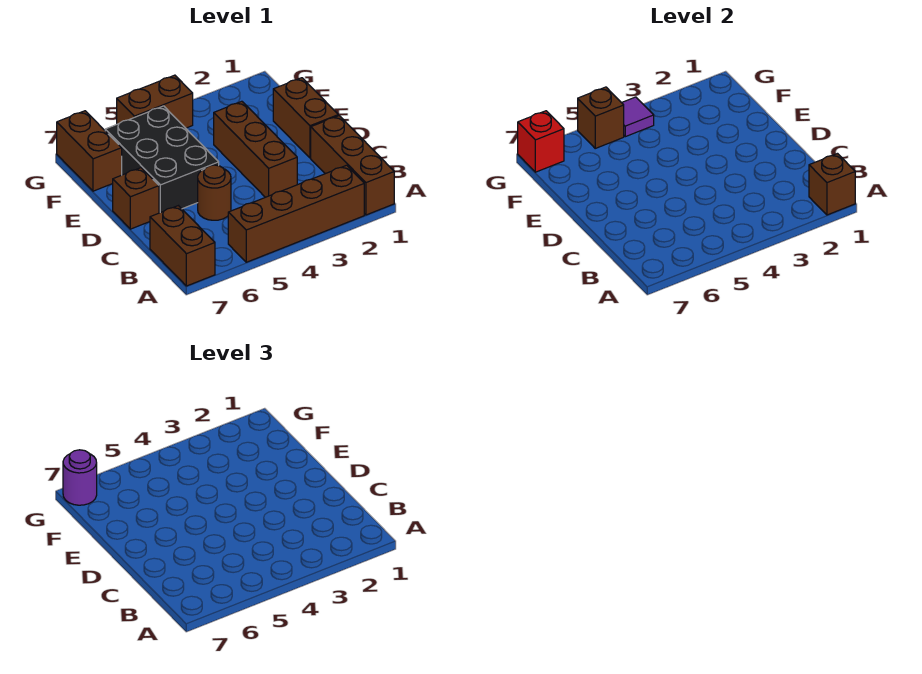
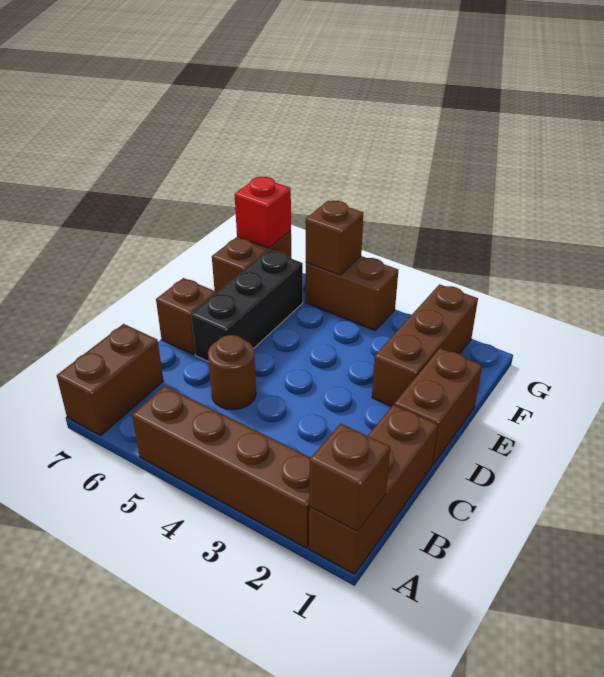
brown brick C3:E3 level 1 -> brown brick E2:G2 level 1
black brick D5:F6 level 1 -> black brick D6:F6 level 1
purple tile G4 level 2 -> none
purple round brick G7 level 3 -> none

